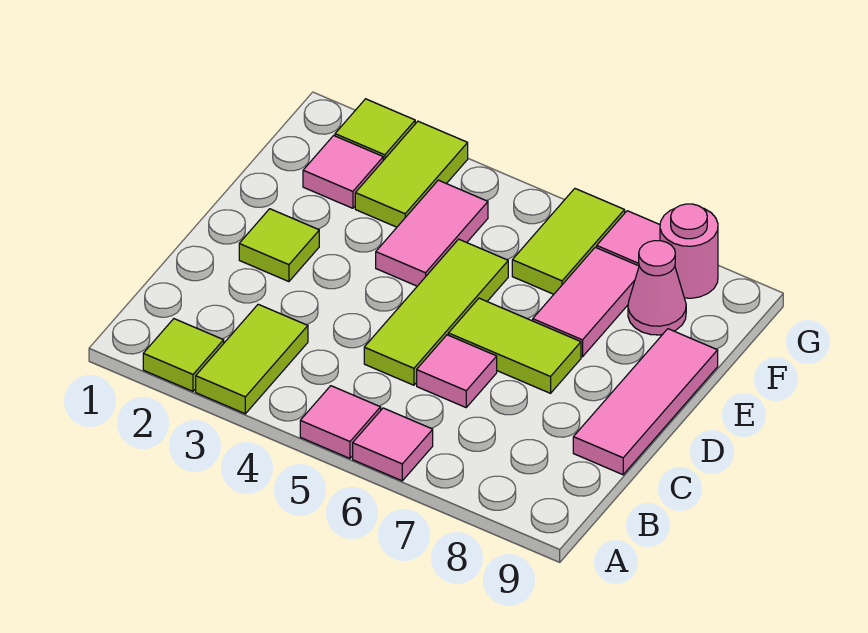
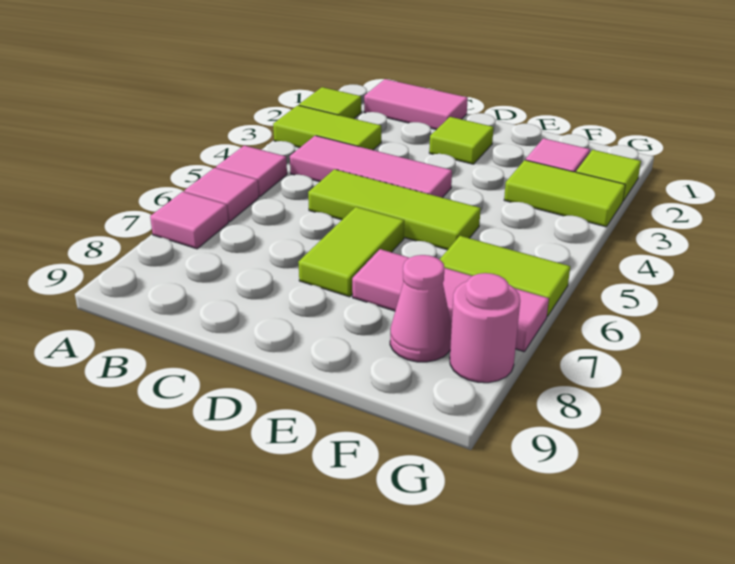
pink tile C6 level 1 -> pink tile A7 level 1
pink tile C9:E9 level 1 -> pink tile B4:D4 level 1
pink tile E4:F4 level 1 -> pink tile B1:C1 level 1

